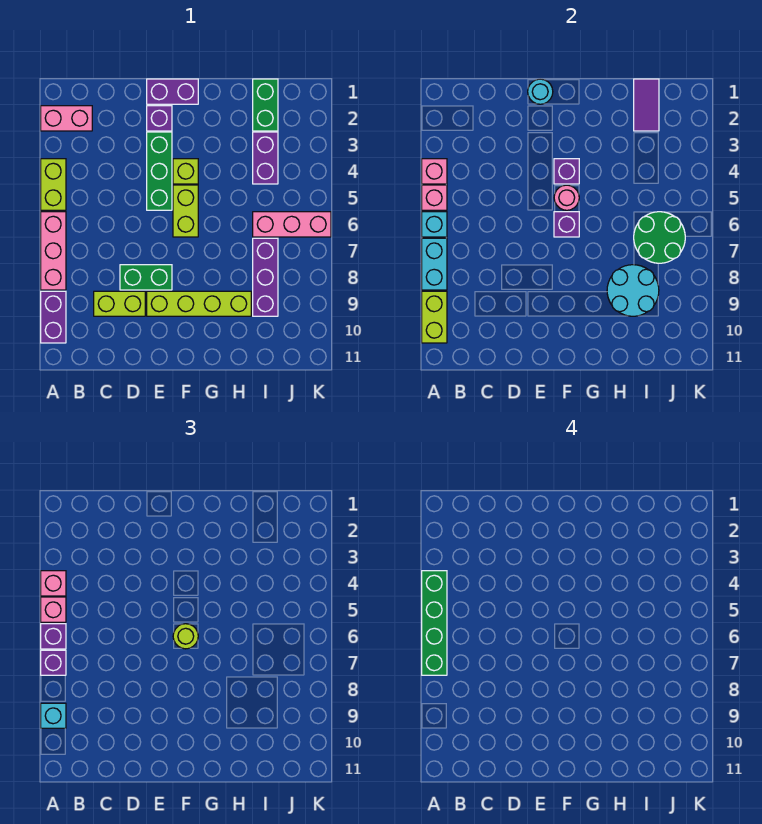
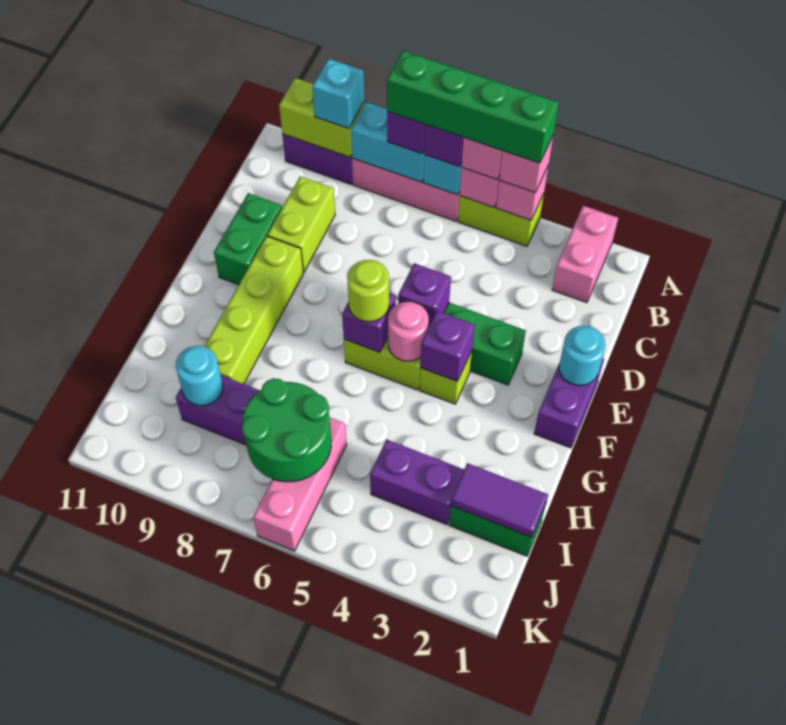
green brick D8:E8 level 1 -> green brick D10:E10 level 1
purple brick E2 level 1 -> purple brick E5 level 2
cyan round brick H8:I9 level 2 -> cyan round brick I9 level 2

